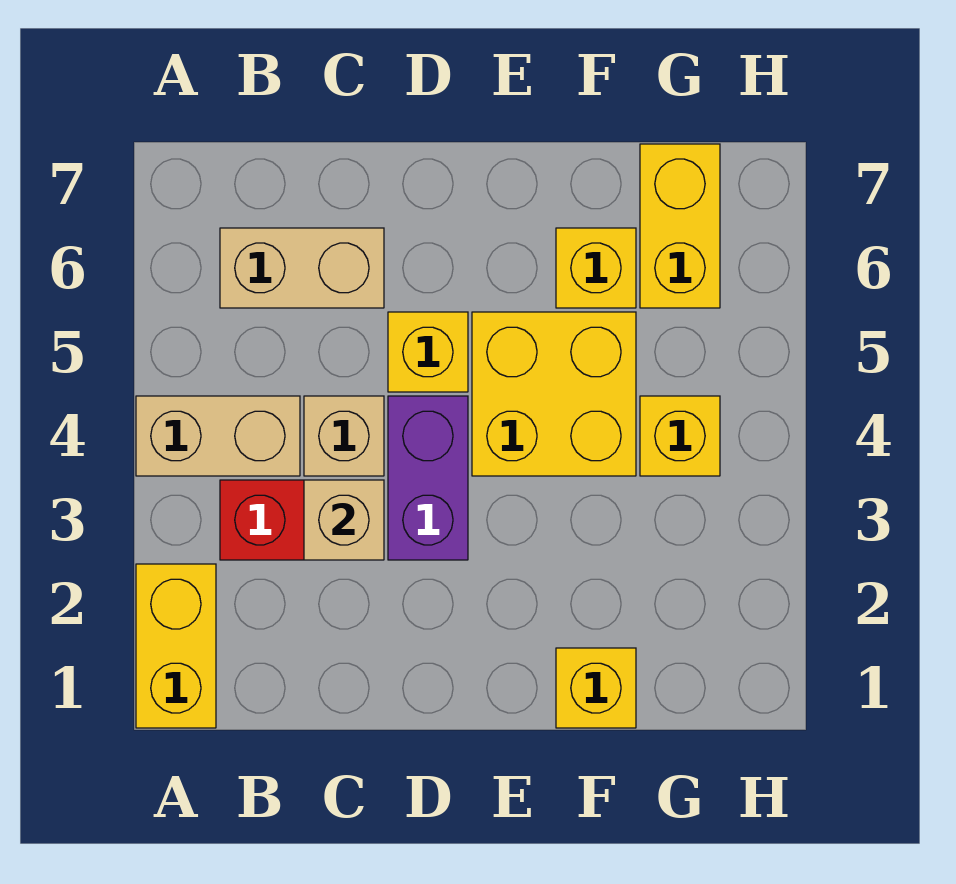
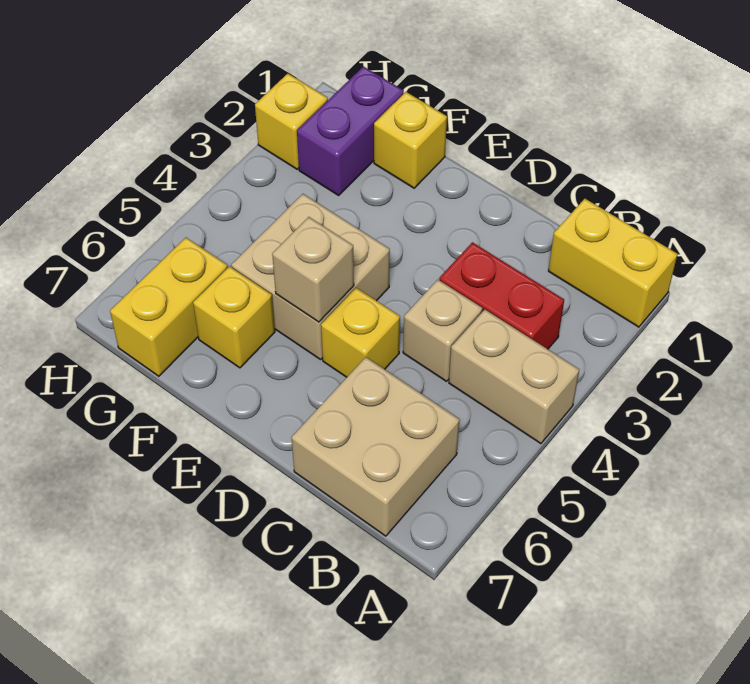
yellow brick A1:A2 level 1 -> yellow brick A1:B1 level 1
tan brick B6:C6 level 1 -> tan brick B6:C7 level 1
tan brick C3 level 2 -> tan brick E5 level 2
purple brick D3:D4 level 1 -> purple brick G1:G2 level 1
yellow brick E4:F5 level 1 -> tan brick E4:F5 level 1
yellow brick G4 level 1 -> yellow brick H2 level 1

